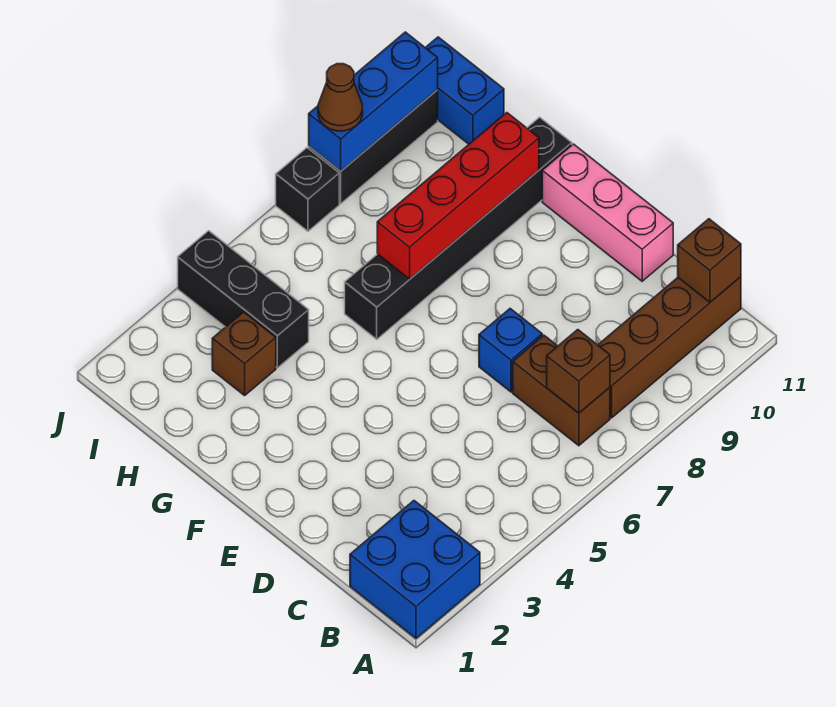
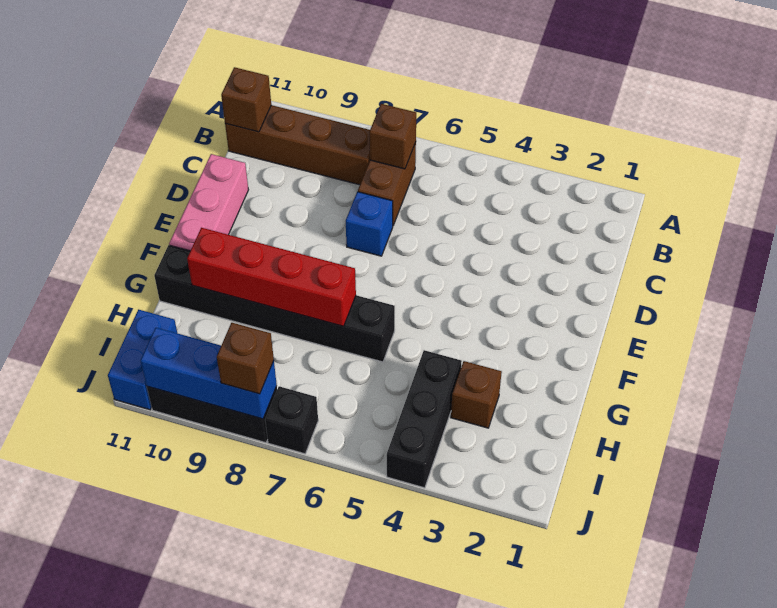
blue brick A1:B2 level 1 -> none
brown cone J8 level 3 -> brown brick J8 level 3

